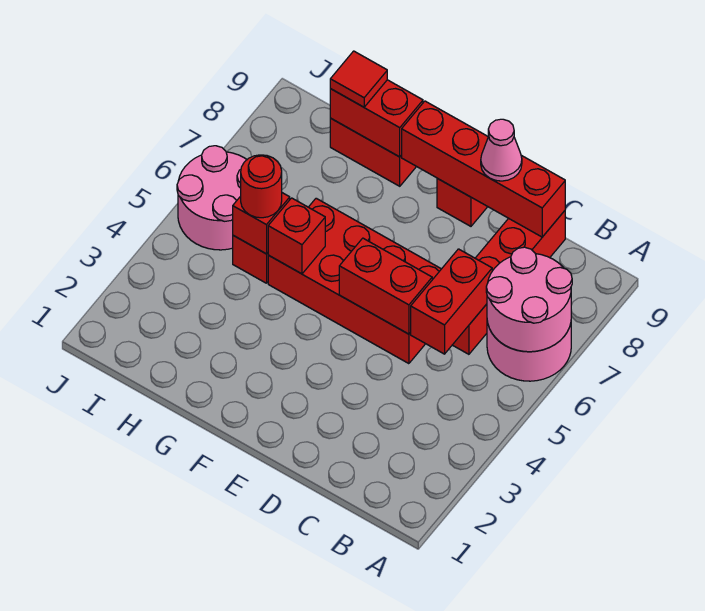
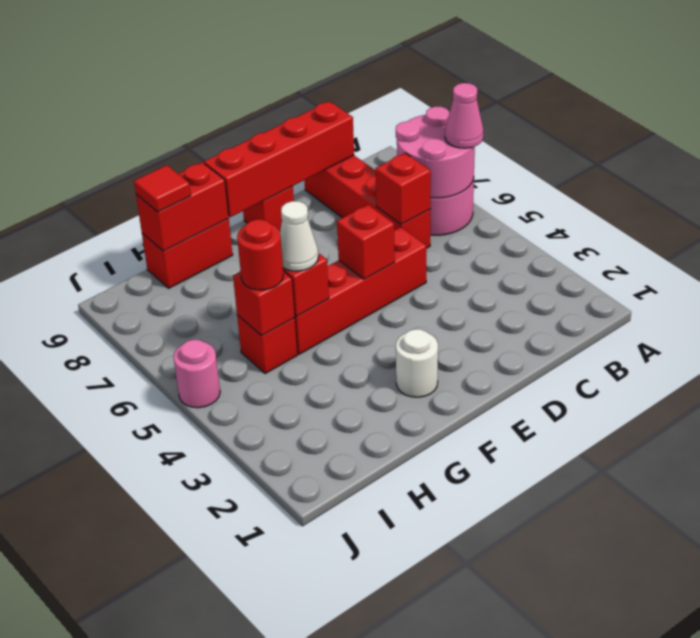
red brick C5:C6 level 2 -> red brick C6 level 2
red brick D5:G6 level 1 -> red brick D5:G5 level 1
red brick D5:E5 level 2 -> red brick E5 level 2
pink cone D9 level 3 -> pink cone A6 level 3
none -> white round brick F2 level 1
none -> white cone G5 level 3
pink round brick I5:J6 level 1 -> pink round brick J5 level 1

